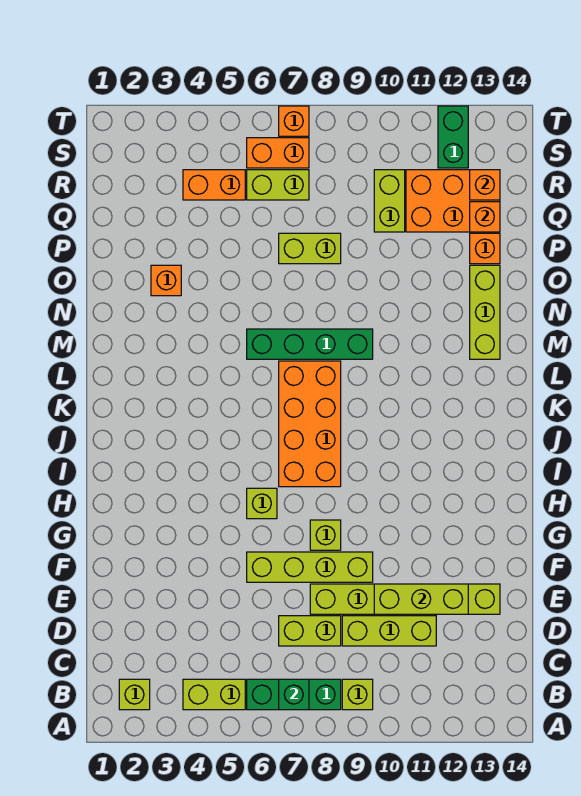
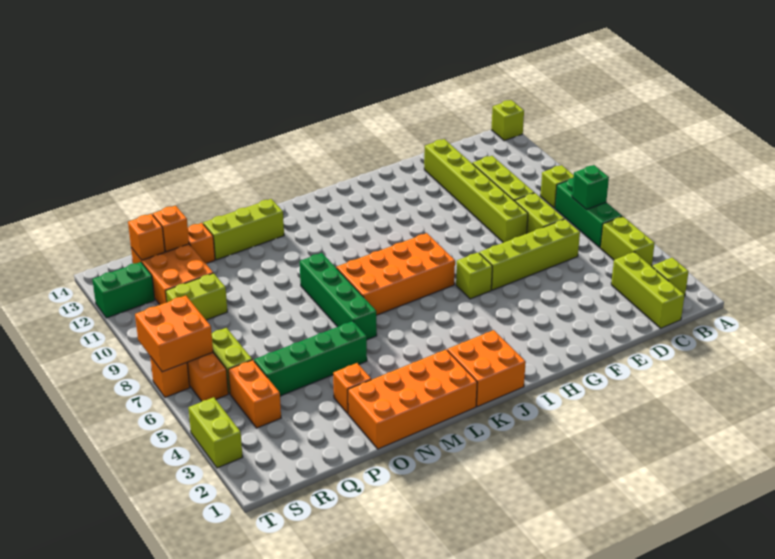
lime brick E10:E12 level 2 -> lime brick C1:C3 level 1
lime brick F6:F9 level 1 -> lime brick D6:G6 level 1
lime brick G8 level 1 -> lime brick A14 level 1
none -> orange brick J1:K2 level 1
none -> orange brick L1:O2 level 1
none -> green brick N5:Q5 level 1
lime brick P7:P8 level 1 -> lime brick T3:T4 level 1
none -> orange brick S7:T8 level 2

